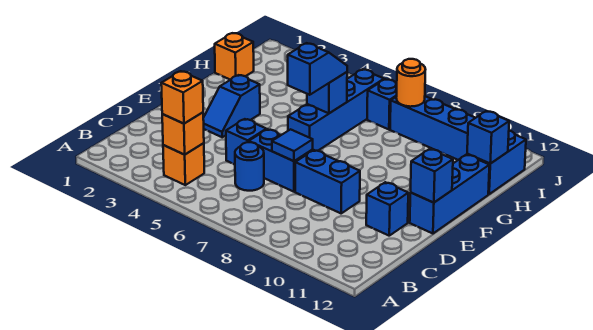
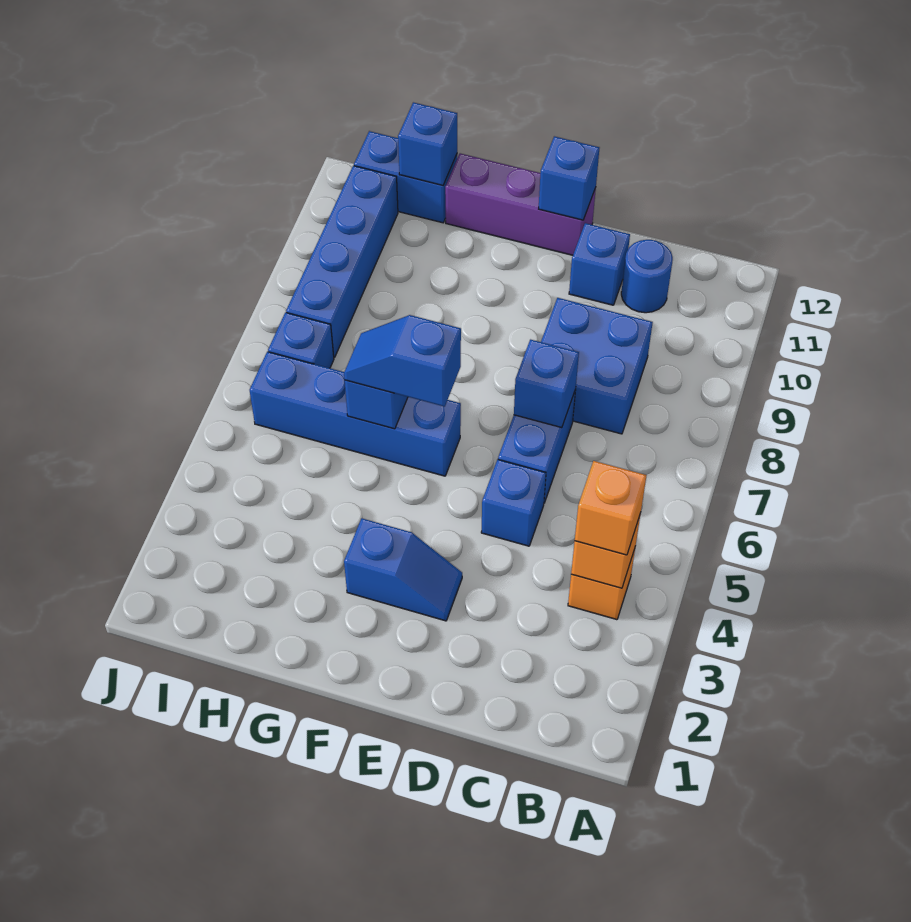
blue round brick C6 level 1 -> blue round brick C11 level 1
blue tile D7 level 2 -> blue brick D7 level 2
blue brick D8:D9 level 1 -> blue brick C8:D9 level 1
blue brick E12:G12 level 1 -> purple brick E12:G12 level 1
orange brick H1 level 1 -> none
orange round brick I8 level 2 -> none

